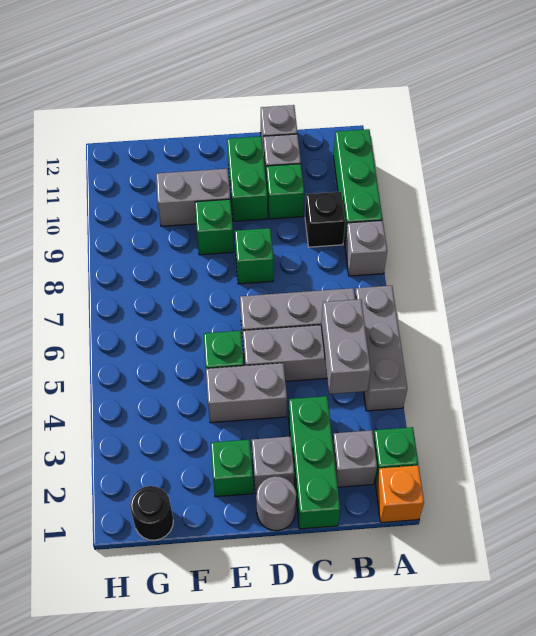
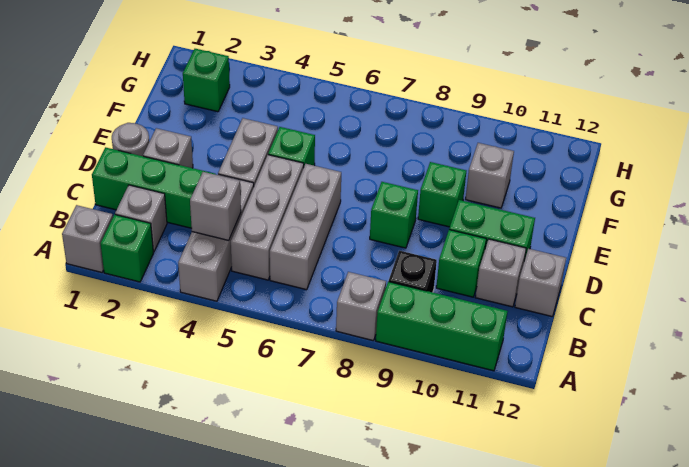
orange brick A1 level 1 -> grey brick A1 level 1
grey brick A4:A6 level 1 -> grey brick A4:C4 level 1
grey brick B4:B5 level 2 -> grey brick B4 level 2
green brick E2 level 1 -> green brick G2 level 1
grey brick E10:F10 level 1 -> grey brick F10 level 1
black round brick G1 level 1 -> none

